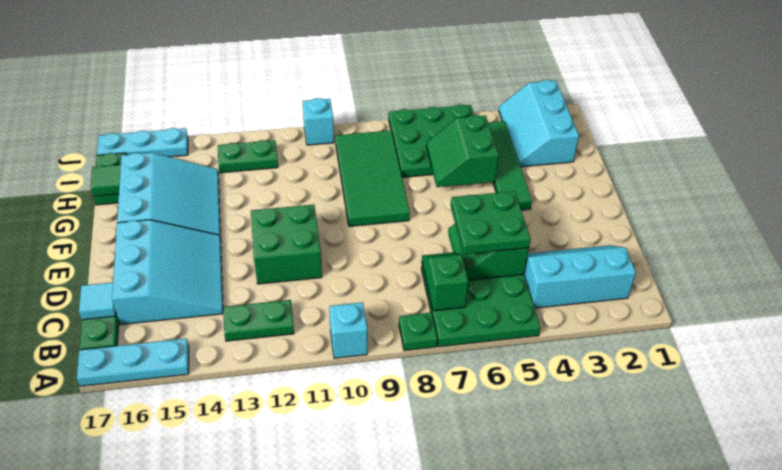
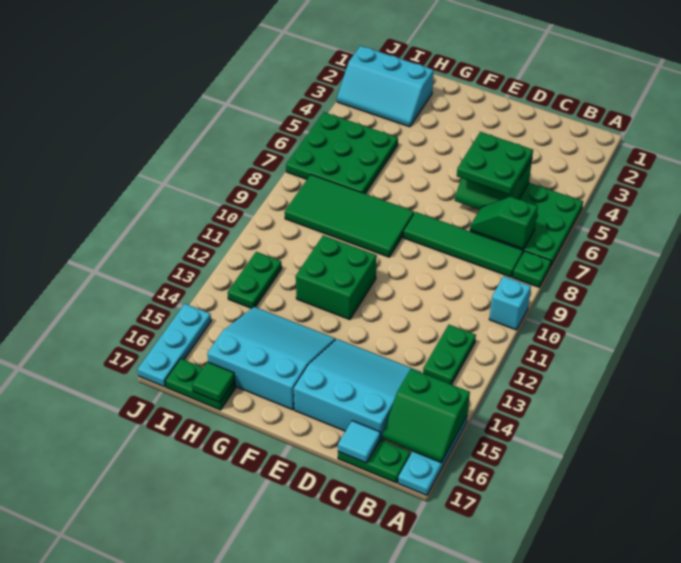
cyan slope B2:C4 level 1 top B -> none
green brick D11:E12 level 1 -> green brick F11:G12 level 1
green tile F4:I4 level 1 -> green tile B8:E8 level 1
green slope G5:H6 level 2 top 5 -> green slope A15:B16 level 2 top 15
cyan brick J10 level 1 -> none

